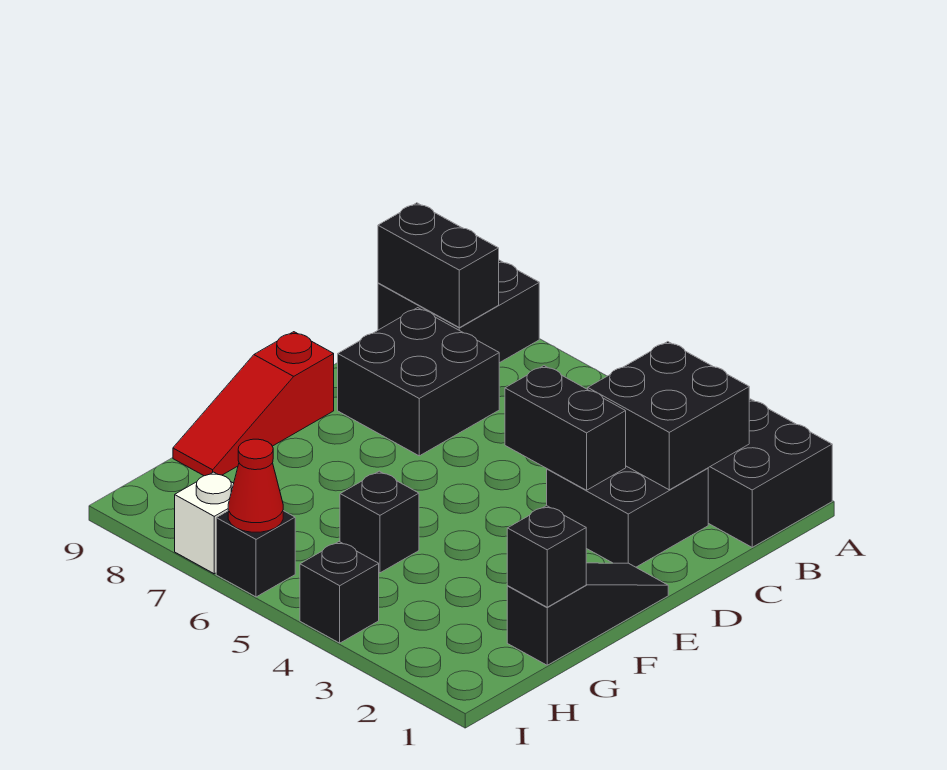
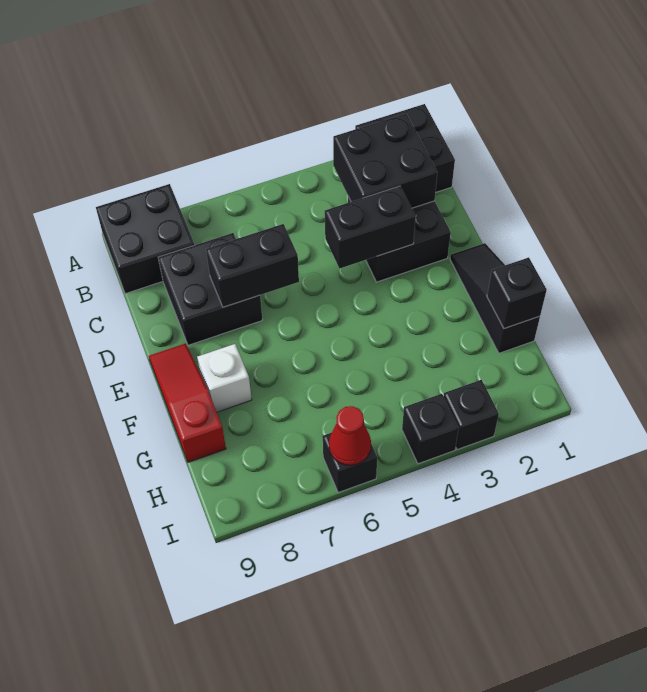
black brick B8:B9 level 2 -> black brick D6:D7 level 2
red slope E9:G9 level 1 top E -> red slope E9:G9 level 1 top G
black brick G5 level 1 -> black brick I3 level 1
white brick I7 level 1 -> white brick F8 level 1

